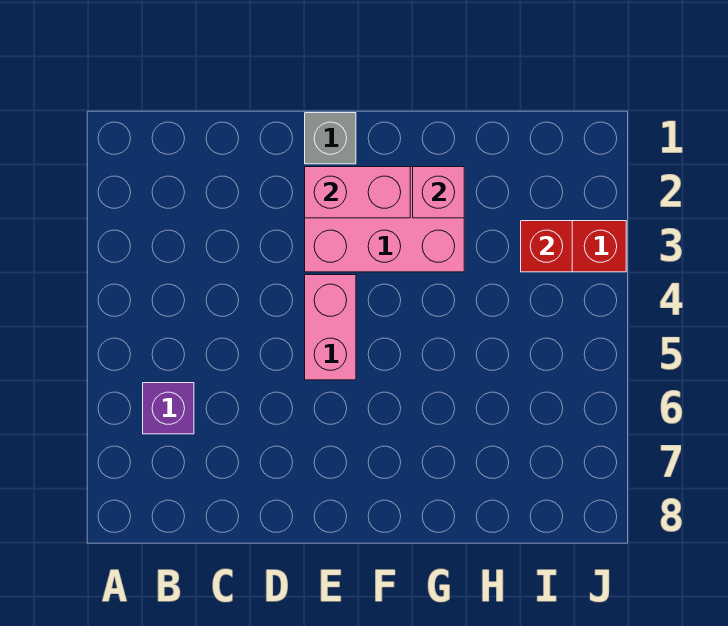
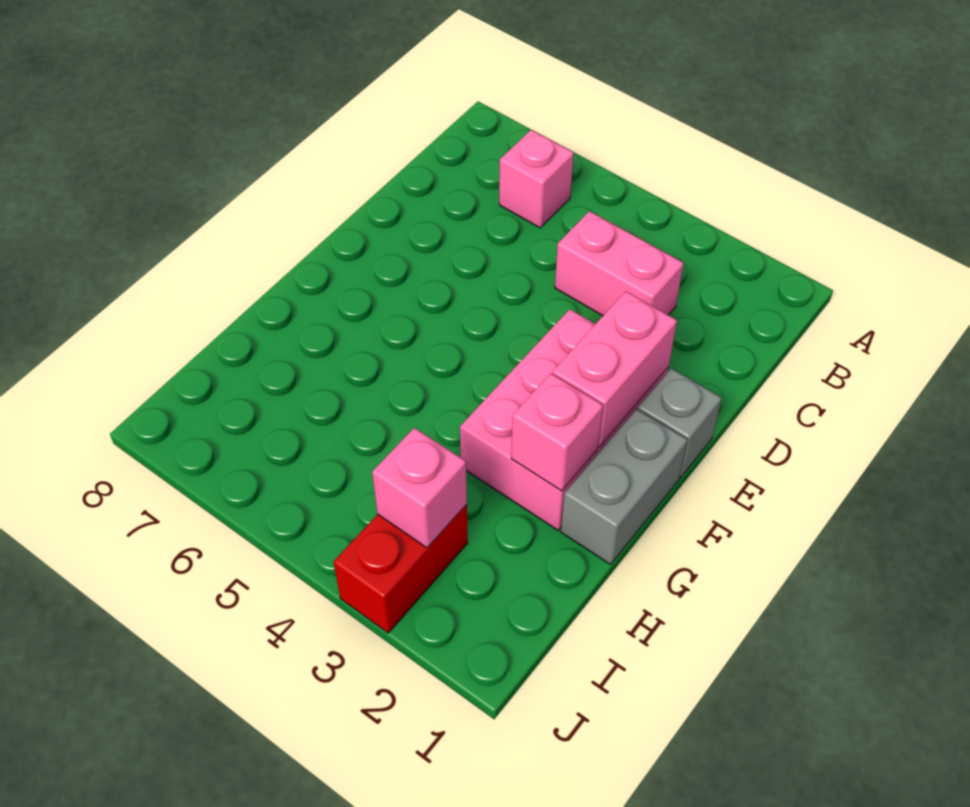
purple brick B6 level 1 -> pink brick B6 level 1
pink brick E4:E5 level 1 -> pink brick C3:C4 level 1
none -> grey brick F1:G1 level 1
red brick I3 level 2 -> pink brick I3 level 2

